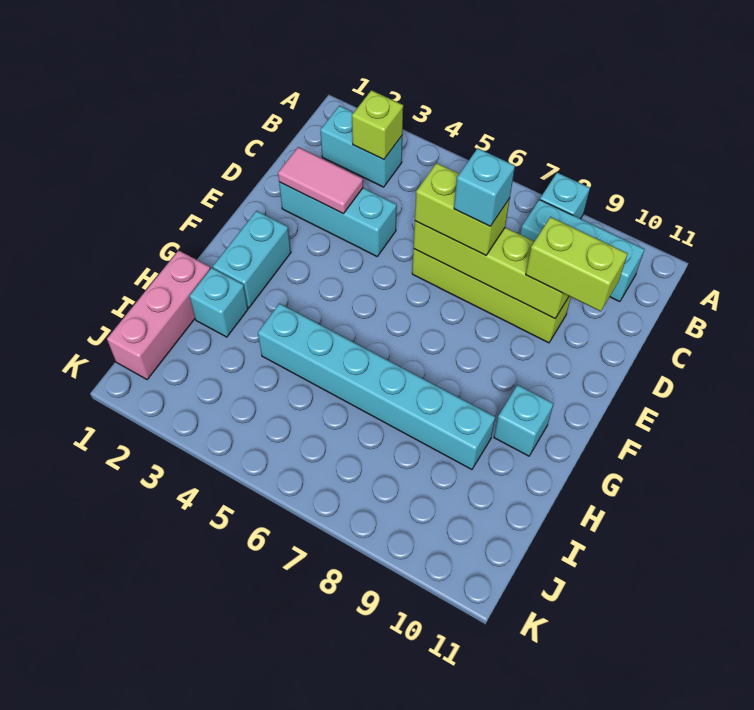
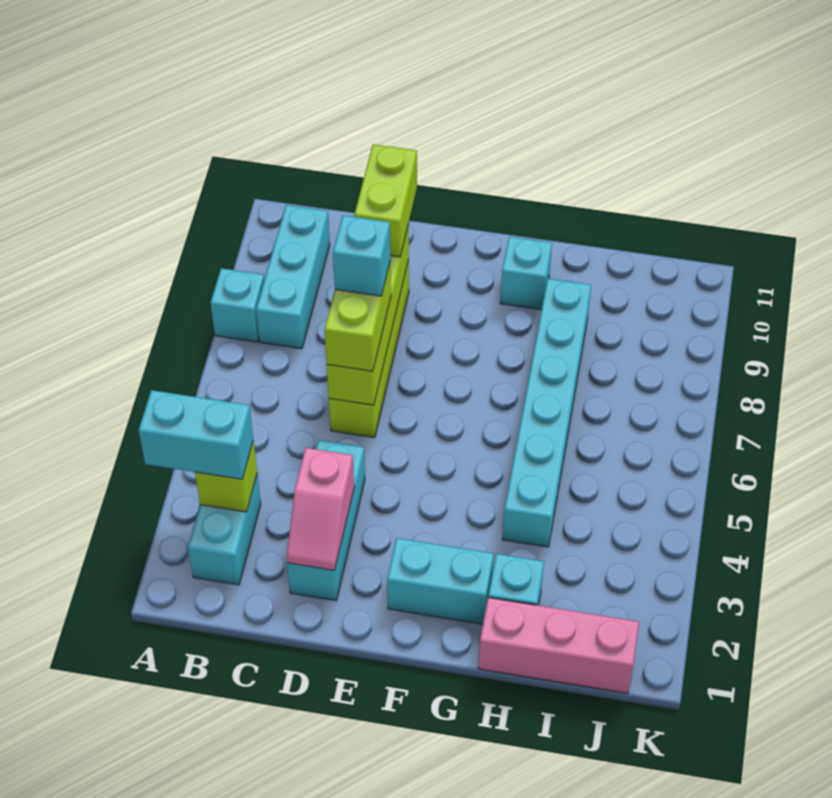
none -> cyan brick A3:B3 level 3
pink tile D2:D3 level 2 -> pink slope D2:D3 level 2 top 3

